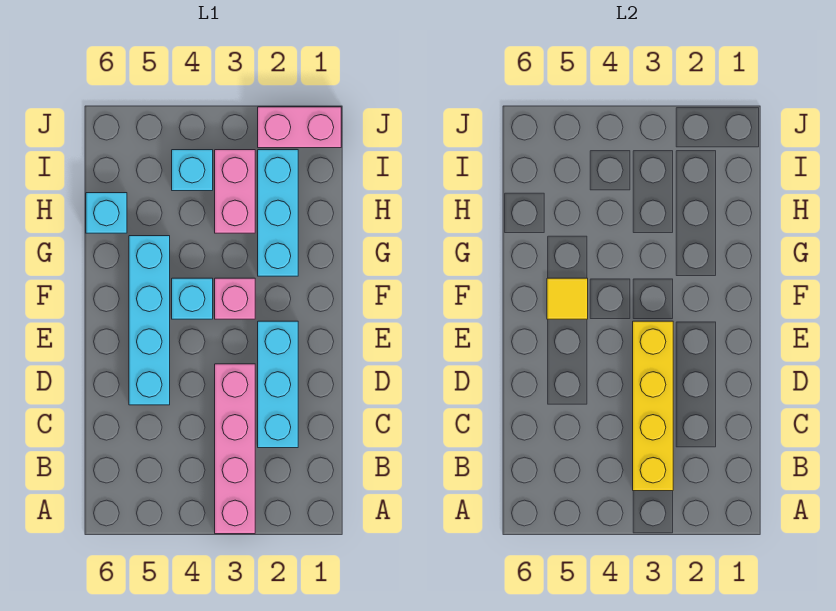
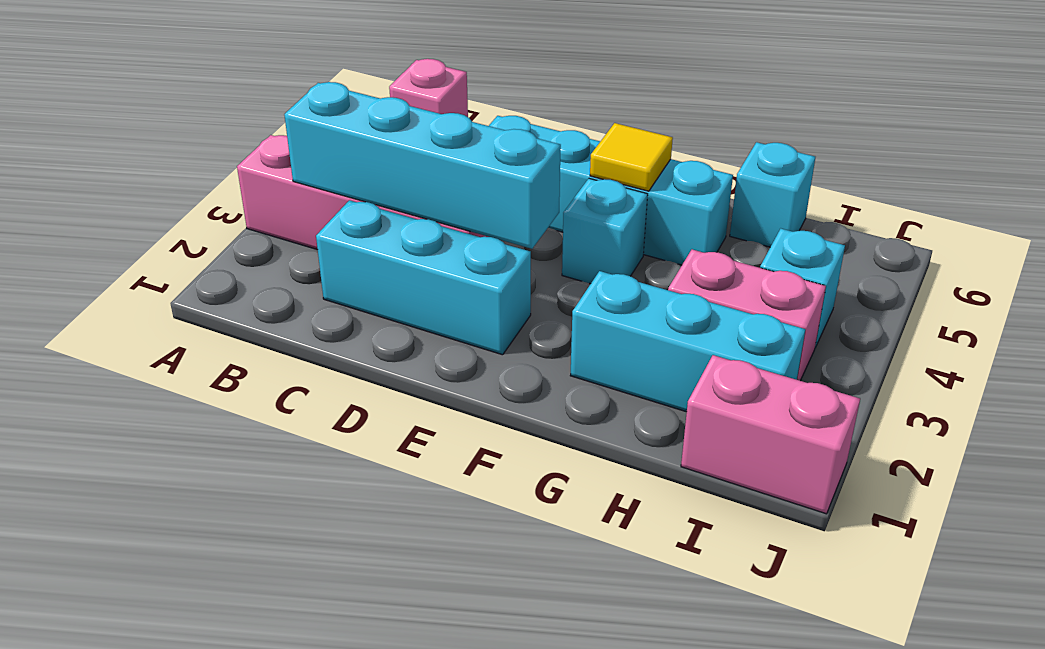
yellow brick B3:E3 level 2 -> cyan brick B3:E3 level 2
pink brick F3 level 1 -> pink brick B6 level 1
pink brick J1:J2 level 1 -> pink brick I1:J1 level 1

